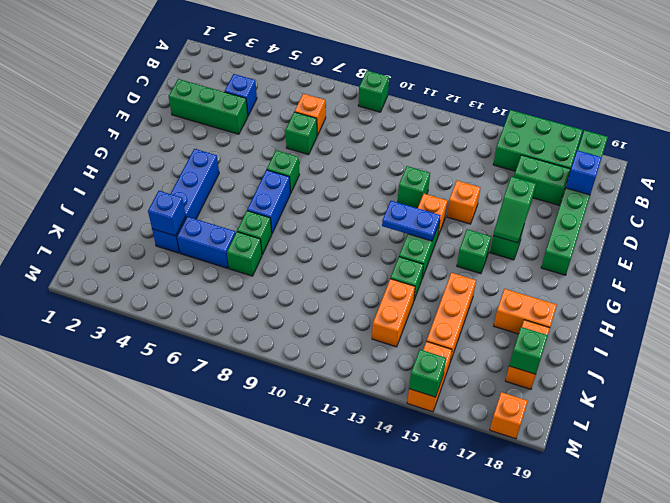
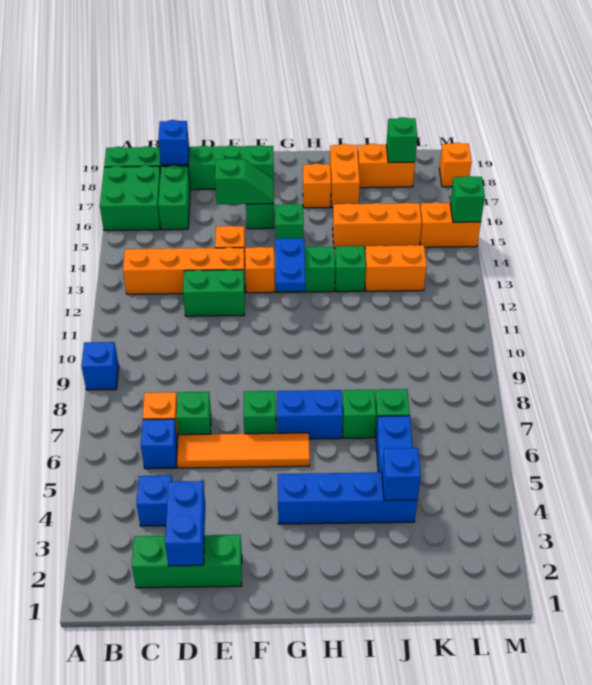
green brick A9 level 1 -> blue brick A9 level 1
green brick A15:B17 level 1 -> green brick A16:B17 level 1
none -> orange brick B13:E13 level 1
none -> blue brick C6 level 1
green brick D2:D4 level 1 -> green brick C2:E2 level 1
none -> blue brick D2:D3 level 2
none -> orange tile D6:G6 level 1
green brick E12 level 1 -> green brick D12:E12 level 1
none -> orange brick H17 level 1

